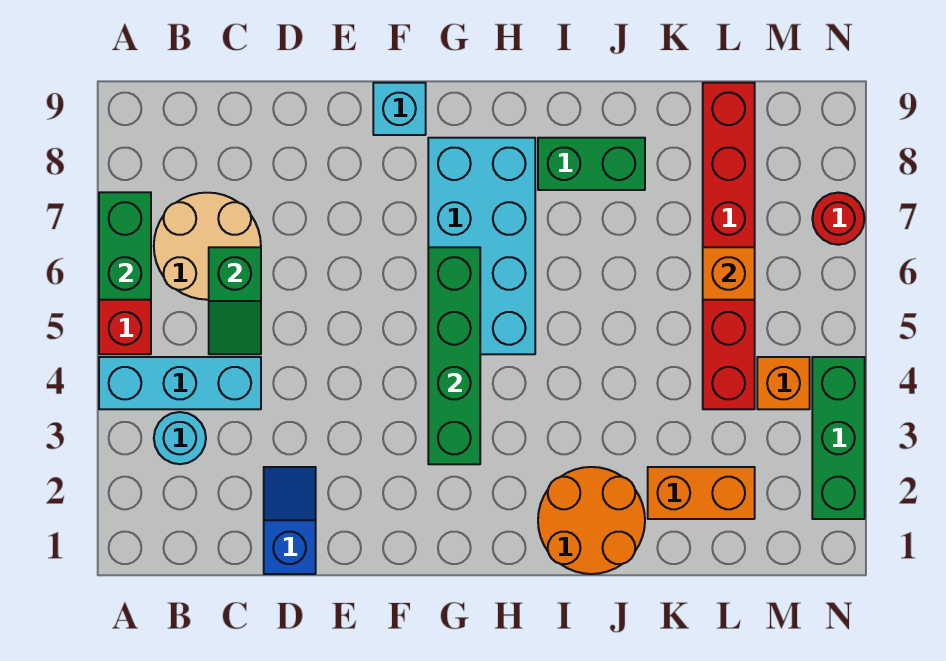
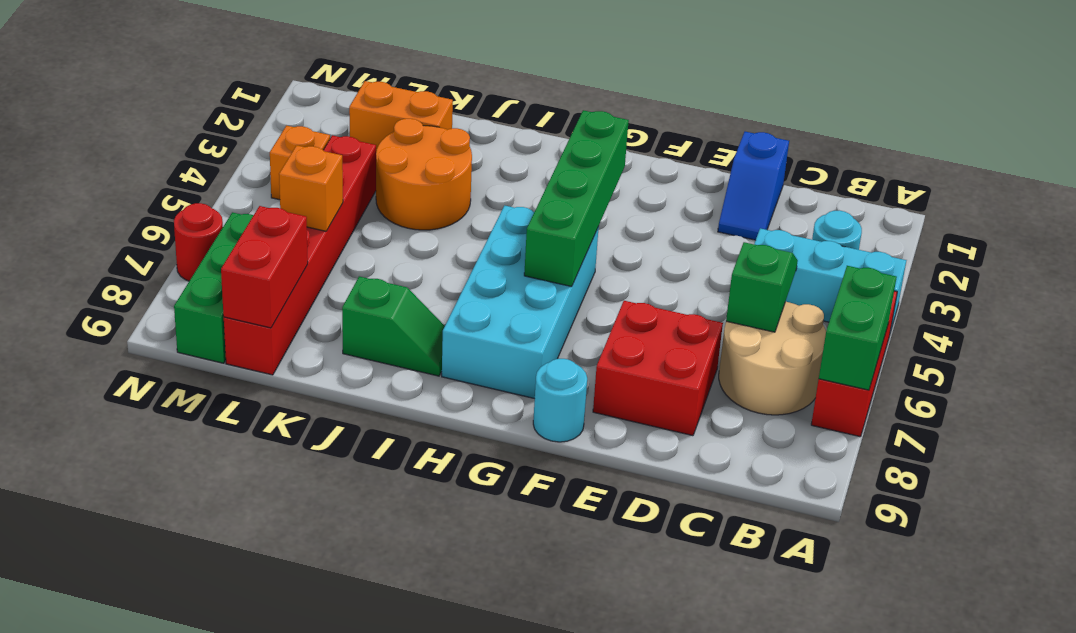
none -> red brick D7:E8 level 1
cyan brick F9 level 1 -> cyan round brick F9 level 1
orange round brick I1:J2 level 1 -> orange round brick J3:K4 level 1
green brick I8:J8 level 1 -> green slope I8:J8 level 1 top J
none -> red brick L8:L9 level 2
green brick N2:N4 level 1 -> green brick M7:M9 level 1

